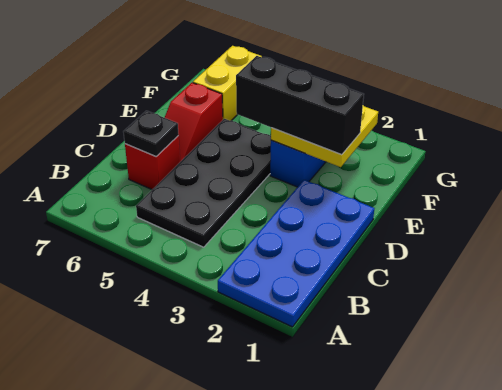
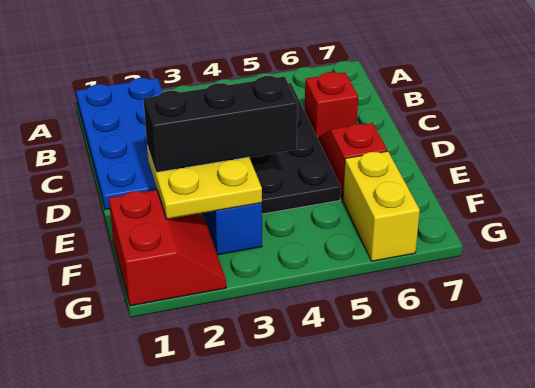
black plate C6 level 2 -> none
none -> red slope F1:G2 level 1 top 1

